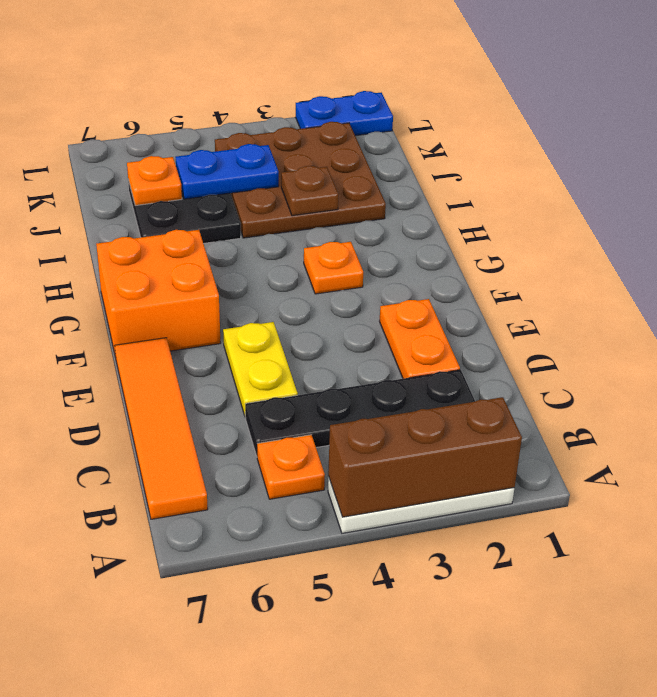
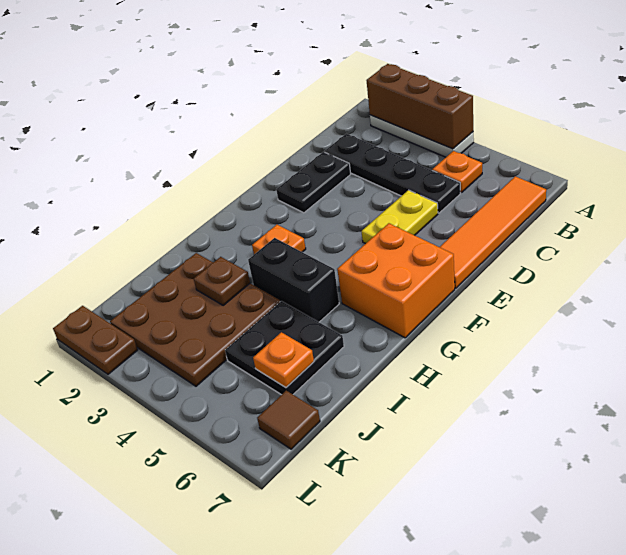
orange plate D2:E2 level 1 -> black plate D2:E2 level 1
none -> black brick H4:H5 level 1
blue plate J4:J5 level 2 -> none
none -> brown tile K7 level 1
blue plate L1:L2 level 1 -> brown plate L1:L2 level 1

